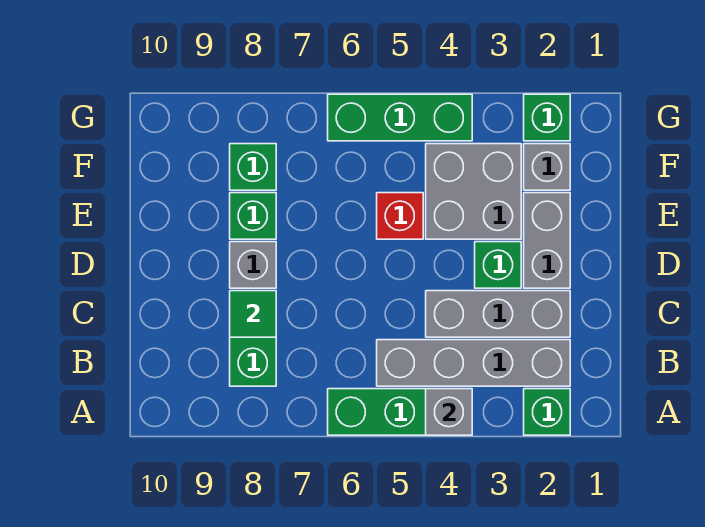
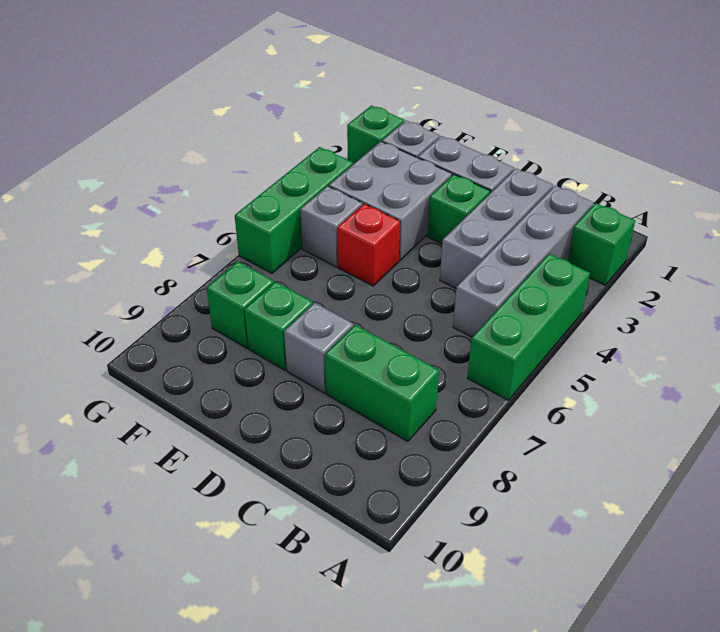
grey brick A4 level 2 -> grey brick F5 level 1
green tile C8 level 2 -> none

